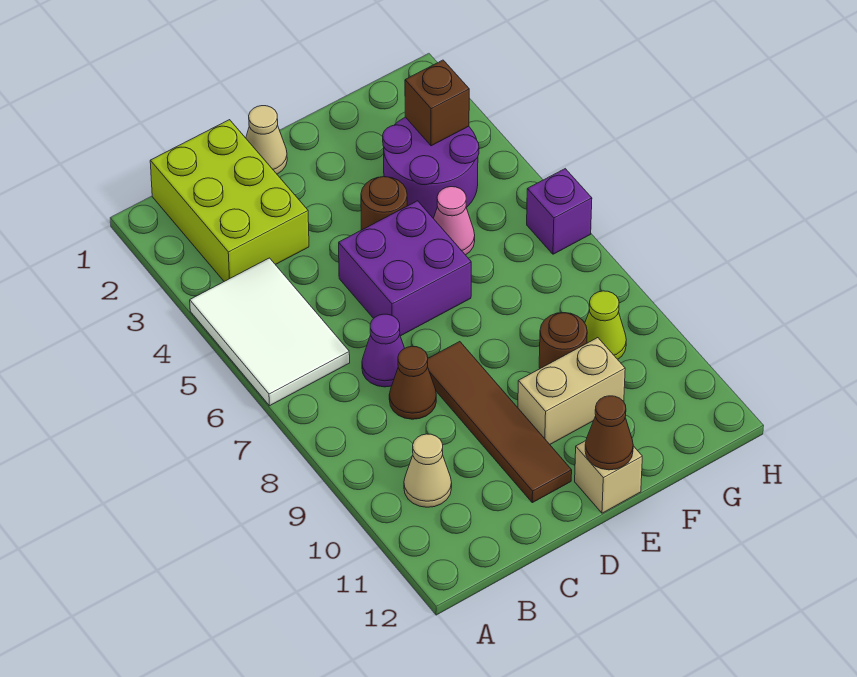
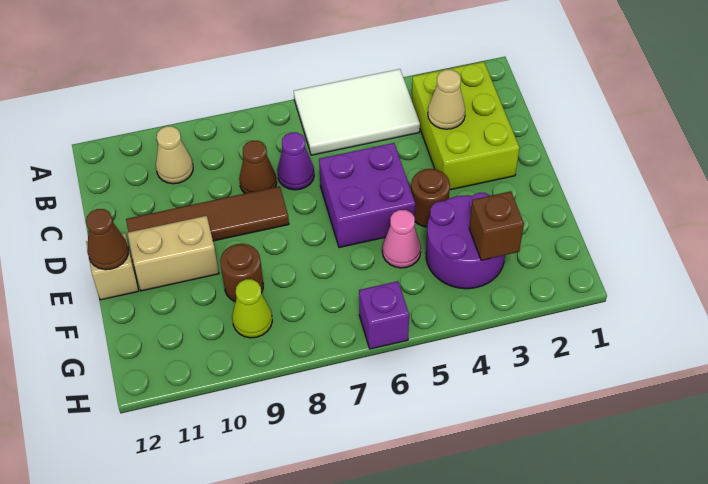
lime brick B1:C3 level 1 -> lime brick B2:D3 level 1
tan cone D1 level 1 -> tan cone C3 level 2
tan brick E10:F10 level 1 -> tan brick E10:E11 level 1

